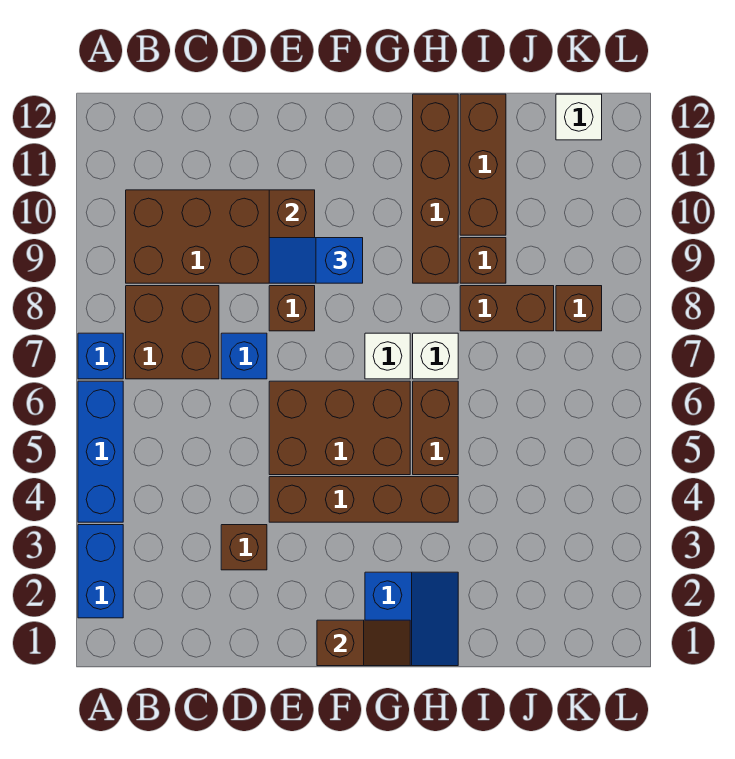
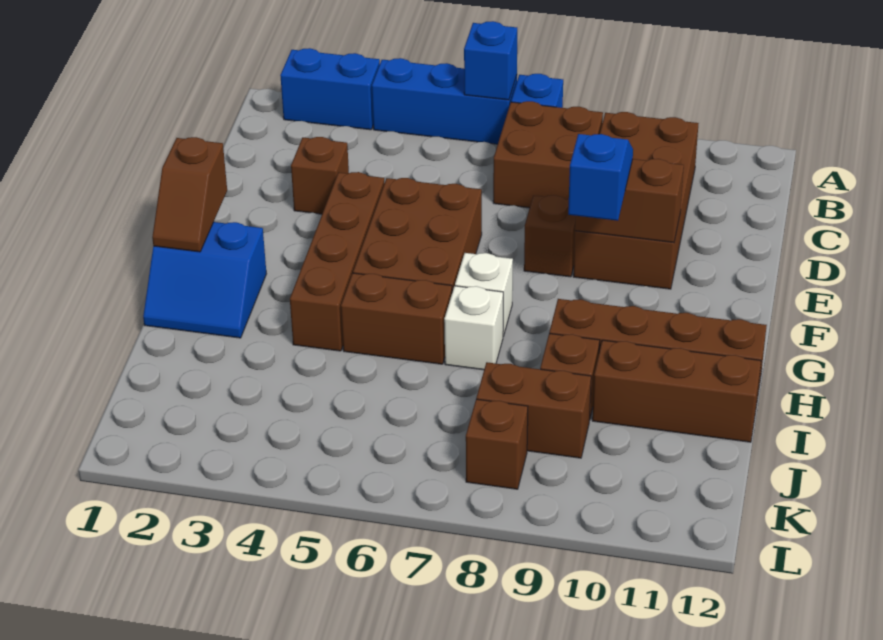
blue brick D7 level 1 -> blue brick A6 level 2
brown brick I8:J8 level 1 -> brown brick J8:J9 level 1
white brick K12 level 1 -> none

